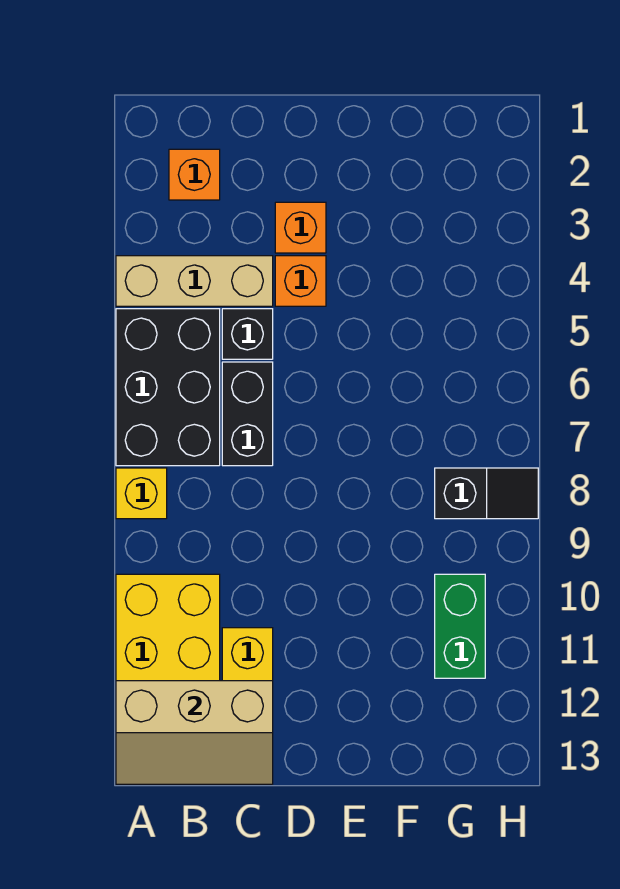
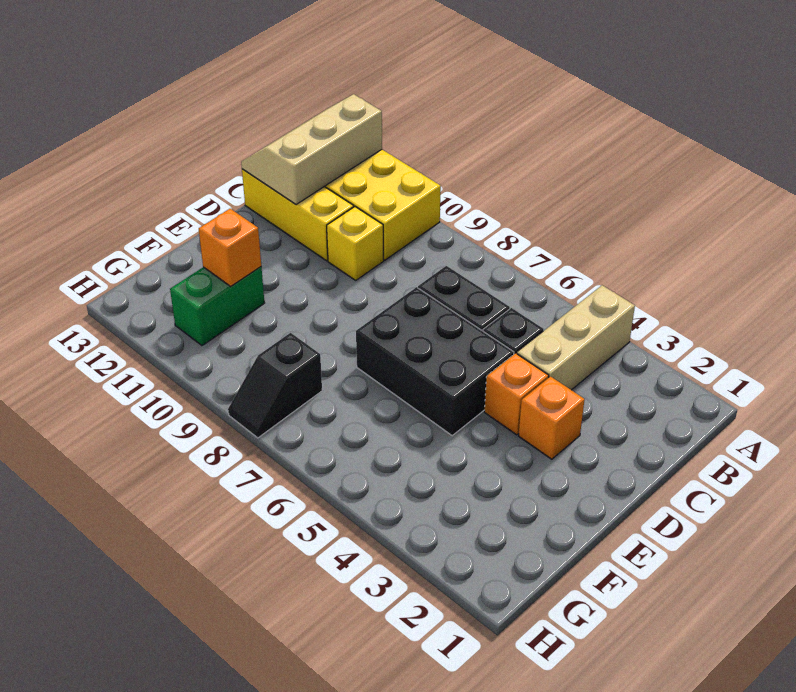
black brick A5:B7 level 1 -> black brick D5:E7 level 1
yellow brick A8 level 1 -> yellow brick C10 level 1
orange brick B2 level 1 -> orange brick F11 level 2
green brick G10:G11 level 1 -> green brick F11:G11 level 1

